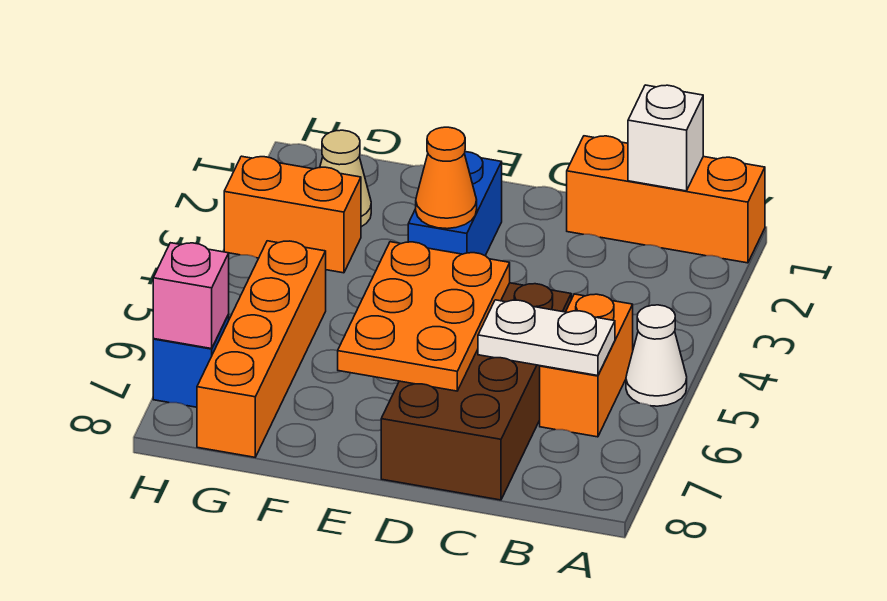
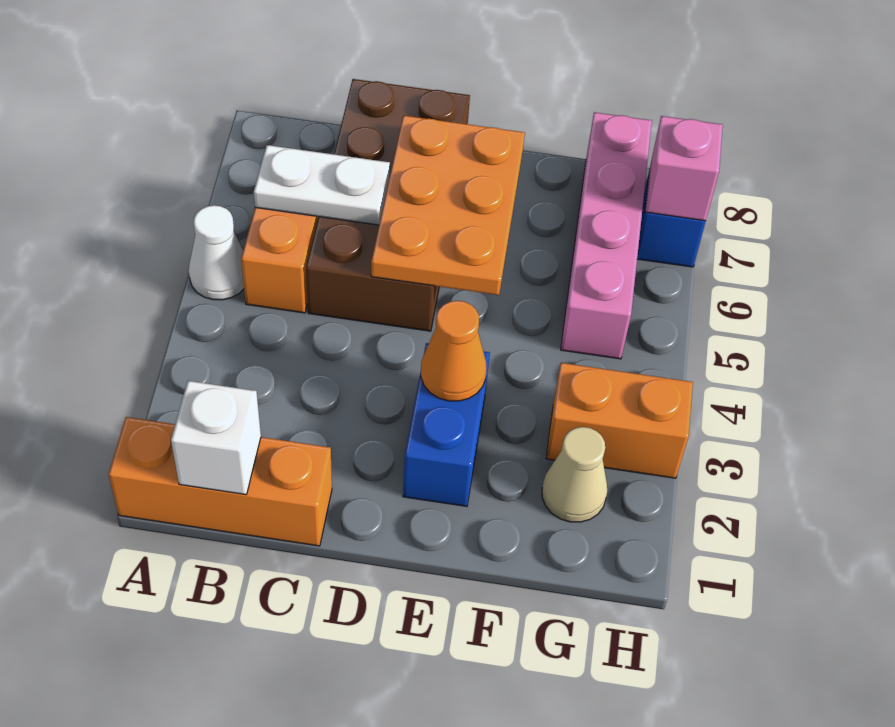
orange brick G5:G8 level 1 -> pink brick G5:G8 level 1

